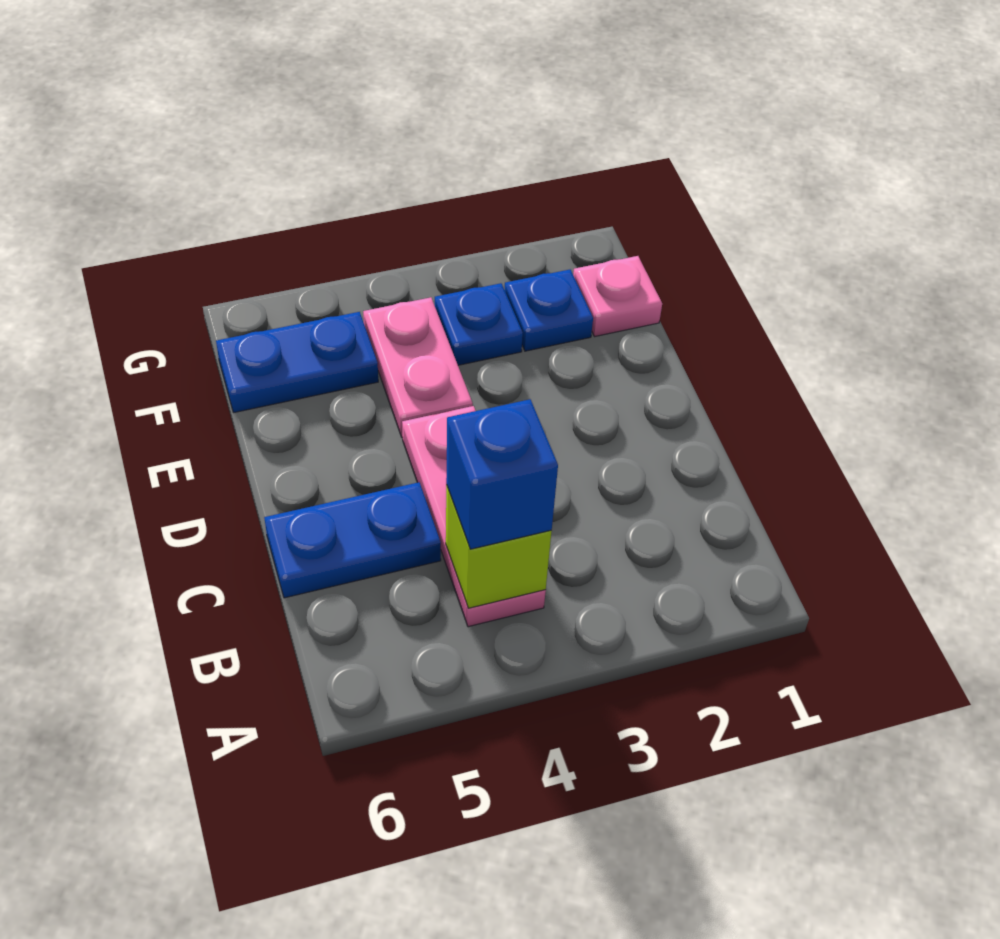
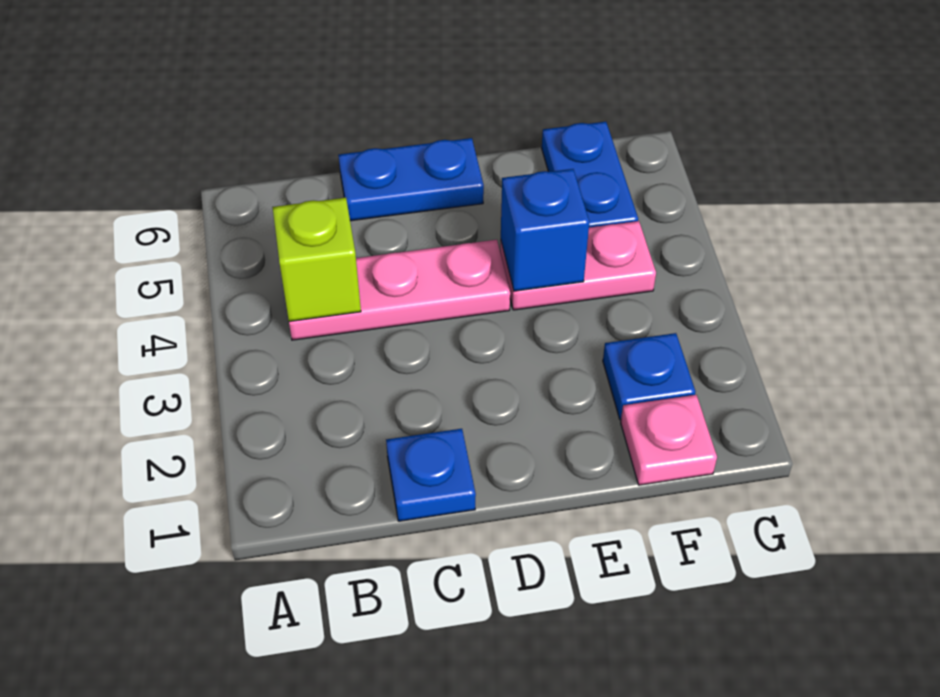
blue brick B4 level 3 -> blue brick E4 level 2
blue plate C5:C6 level 1 -> blue plate C6:D6 level 1
blue plate F3 level 1 -> blue plate C1 level 1

